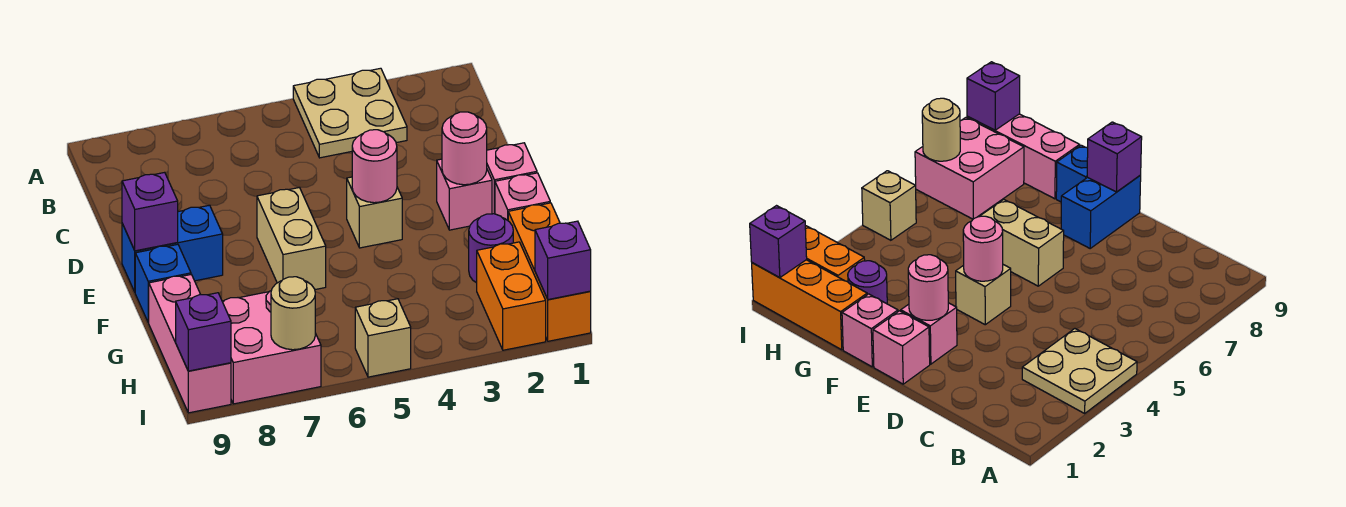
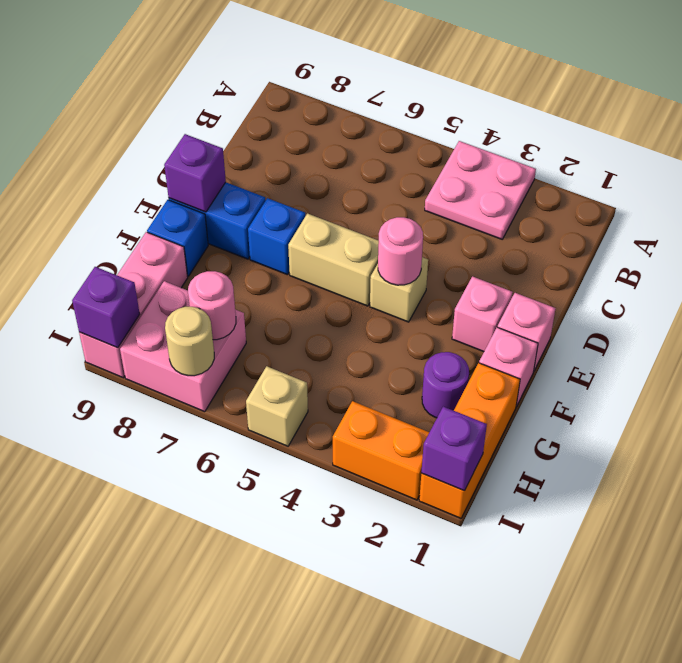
tan plate A3:B4 level 1 -> pink plate A3:B4 level 1
pink round brick E2 level 2 -> pink round brick H7 level 2
tan brick E6:F6 level 1 -> tan brick E5:E6 level 1
none -> blue brick E7 level 1
orange brick H2:I2 level 1 -> orange brick I2:I3 level 1

